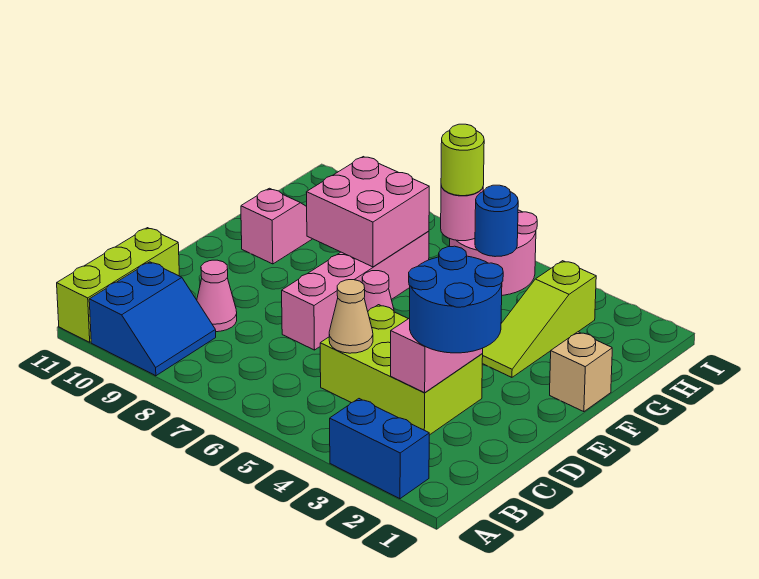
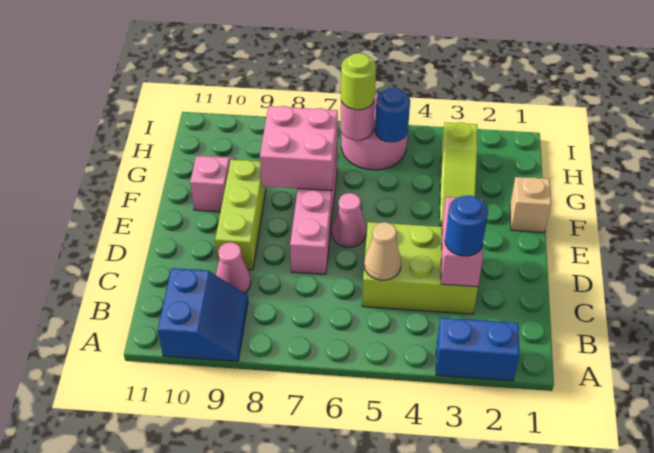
lime brick A11:C11 level 1 -> lime brick D9:F9 level 1
blue round brick C2:D3 level 3 -> blue round brick C3 level 3

